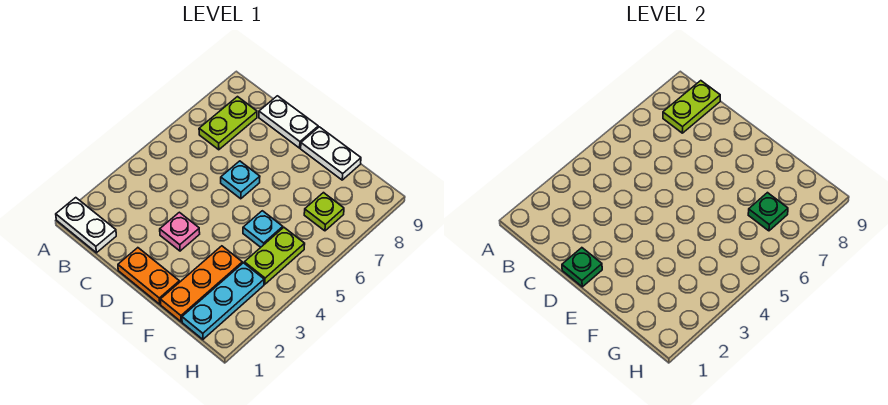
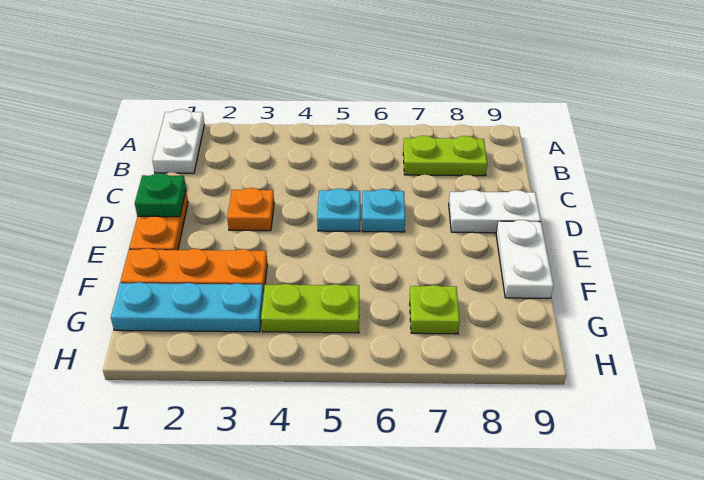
lime plate B8:B9 level 2 -> none
white plate C9:D9 level 1 -> white plate D8:D9 level 1
pink plate D3 level 1 -> orange plate D3 level 1
cyan plate F5 level 1 -> cyan plate D5 level 1
green plate G7 level 2 -> none

